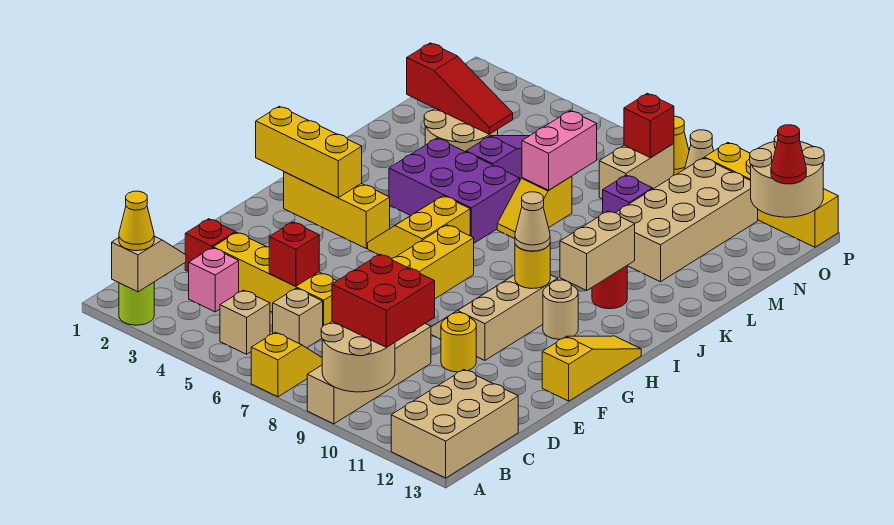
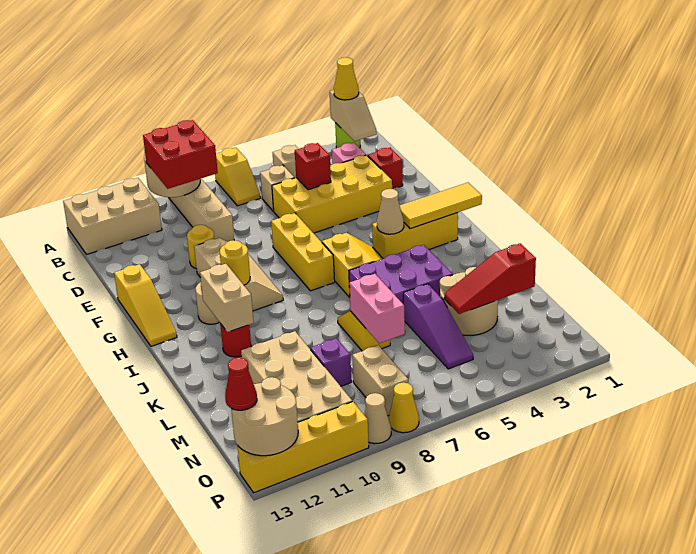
tan brick A12:C13 level 1 -> tan brick A11:B13 level 1
yellow brick D3:D6 level 1 -> yellow brick D3:E6 level 1
yellow brick H1:H3 level 2 -> yellow tile H1:H3 level 2
tan cone H10 level 3 -> tan cone H4 level 2
red brick O8 level 2 -> none

